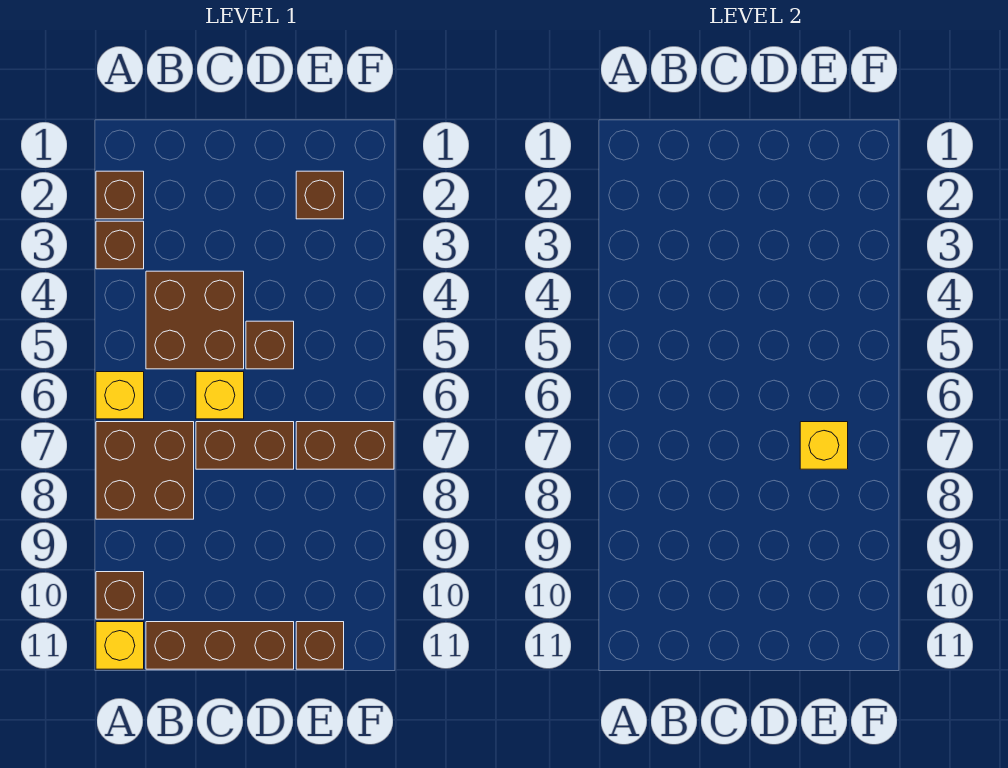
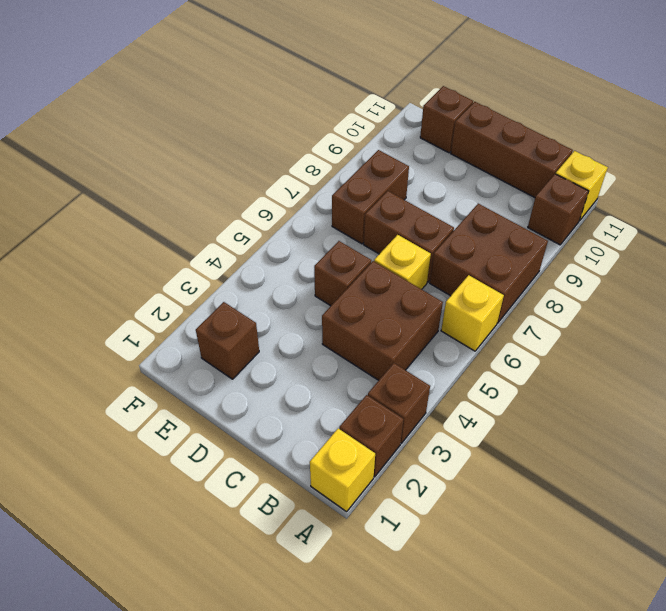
brown brick E7:F7 level 1 -> brown brick E7:E8 level 1
yellow brick E7 level 2 -> yellow brick A1 level 1

